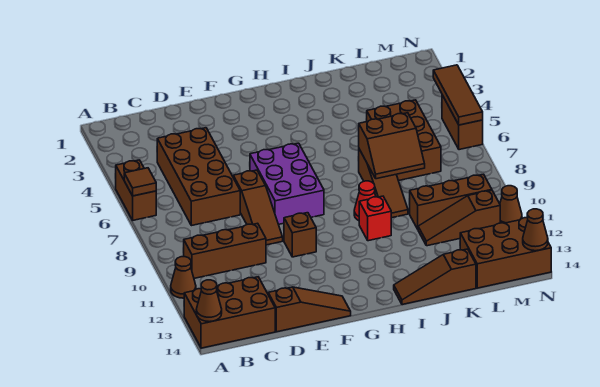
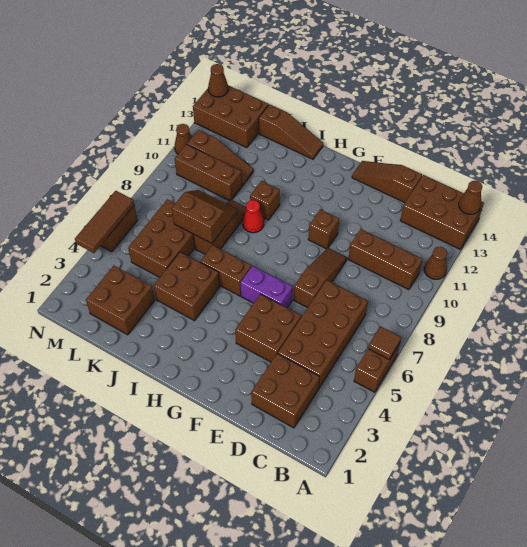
none -> brown brick C2:D3 level 1
none -> brown brick E4:F5 level 1
purple brick F6:G8 level 1 -> purple brick F6:G6 level 1
none -> brown brick H6:I6 level 1
none -> brown brick I4:J5 level 1
red brick I10 level 1 -> brown brick I10 level 1
none -> brown brick K2:L3 level 1

